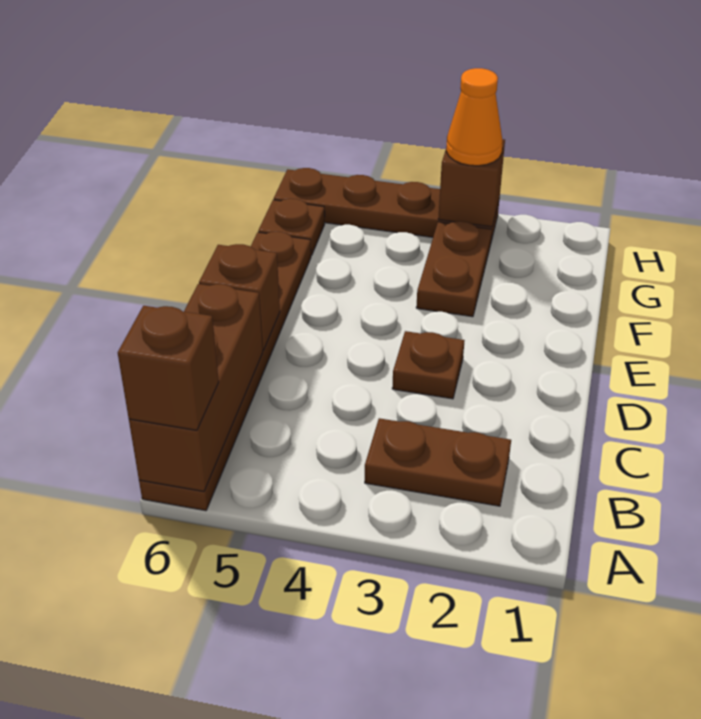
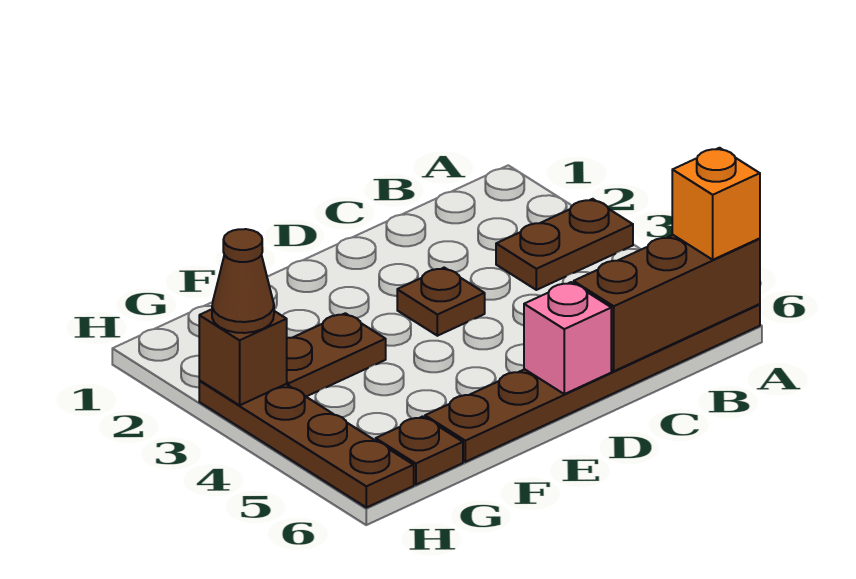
brown brick A6 level 3 -> orange brick A6 level 3
brown plate B2:B3 level 1 -> brown plate A3:B3 level 1
brown brick D6 level 2 -> pink brick D6 level 2
orange cone H3 level 3 -> brown cone H3 level 3

